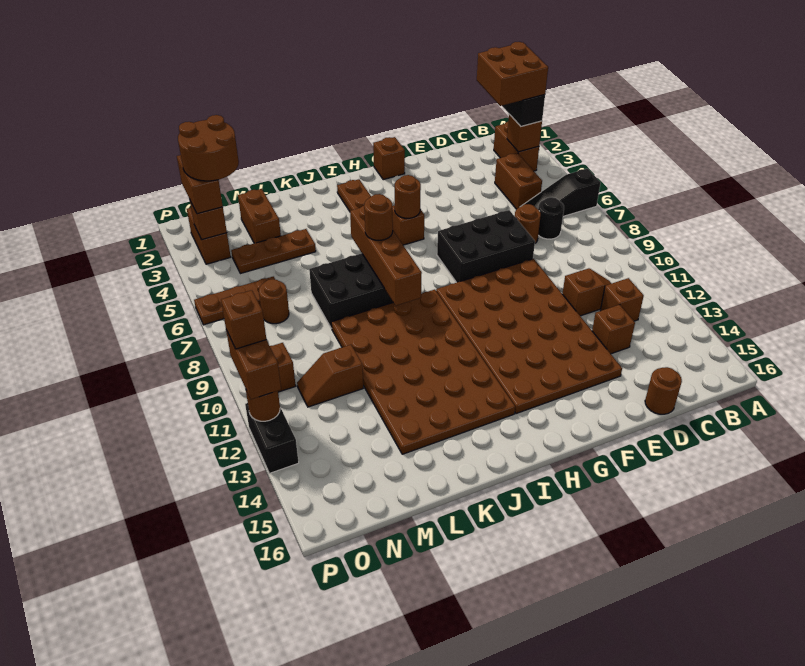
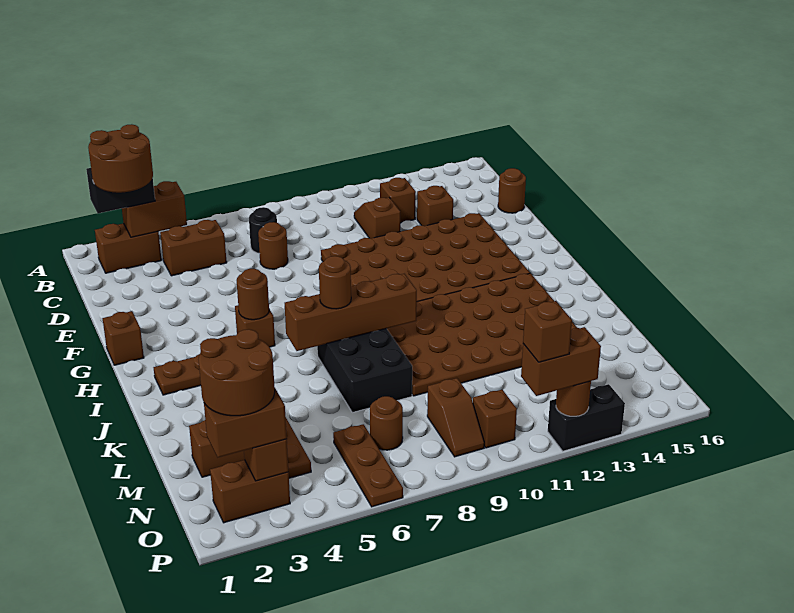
black slope A6:C6 level 1 top A -> none
brown brick B2:C3 level 4 -> brown round brick B2:C3 level 4
brown brick B3 level 2 -> brown brick B3:B4 level 2
black brick E7:G8 level 1 -> none
brown slope M11:N11 level 1 top M -> brown slope N9:O9 level 1 top N

